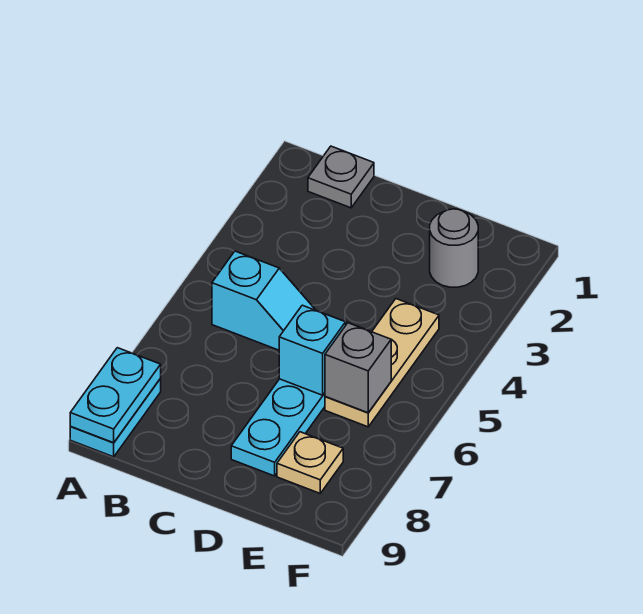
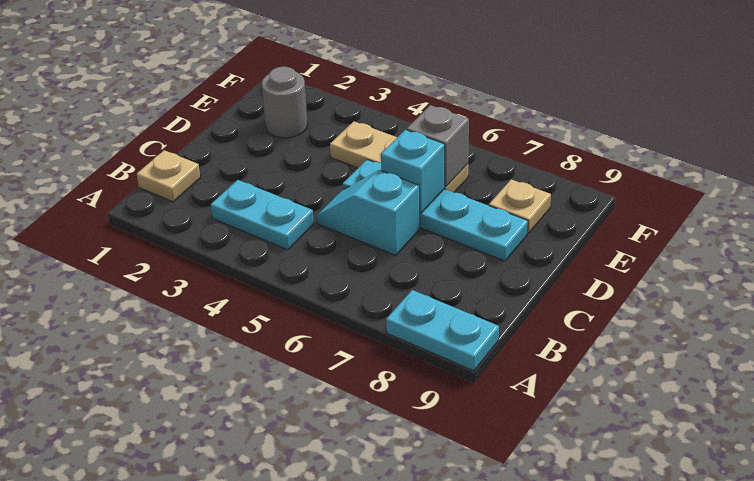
cyan plate A8:A9 level 2 -> cyan plate B3:B4 level 1
grey plate B1 level 1 -> tan plate B1 level 1
cyan slope B5:C5 level 1 top B -> cyan slope C5:C6 level 1 top 6

